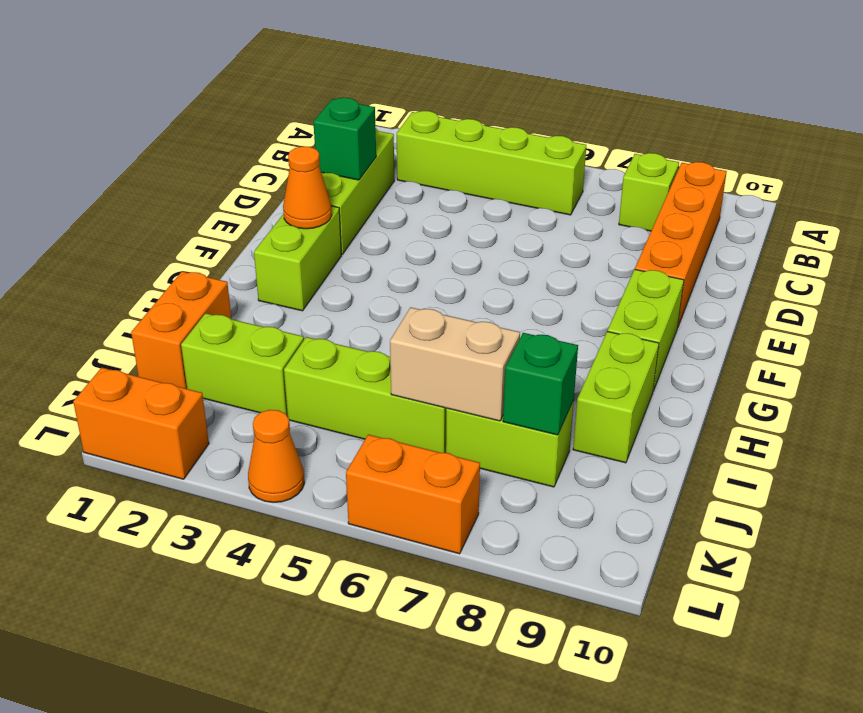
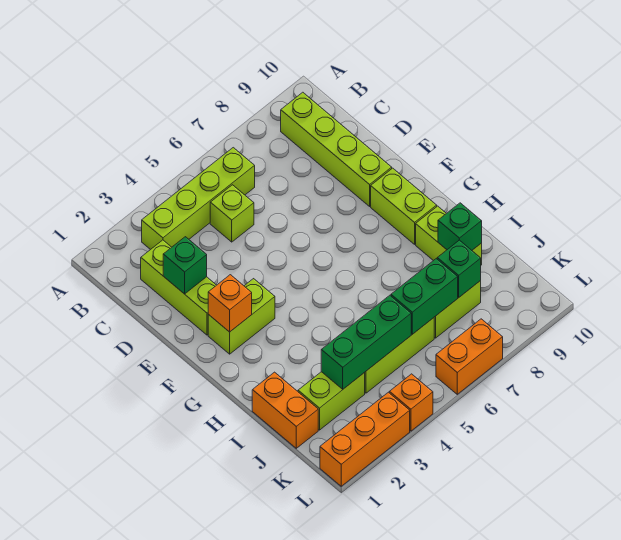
lime brick B8 level 1 -> lime brick C5 level 1
orange brick B9:E9 level 1 -> lime brick B9:E9 level 1
lime brick F2:G2 level 1 -> lime brick F2:F3 level 1
orange cone F2 level 2 -> orange brick F2 level 2
none -> green brick I9 level 2
none -> green brick J3:J5 level 2
tan brick J6:J7 level 2 -> green brick J6:J7 level 2
orange brick L1:L2 level 1 -> orange brick L1:L3 level 1
orange cone L4 level 1 -> orange brick L4 level 1

